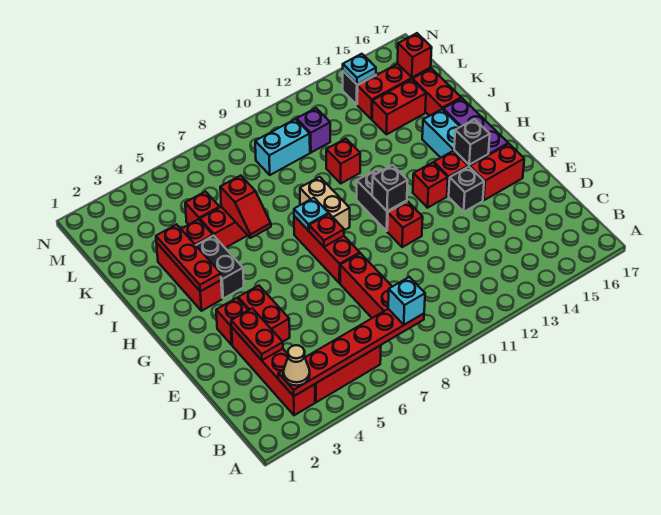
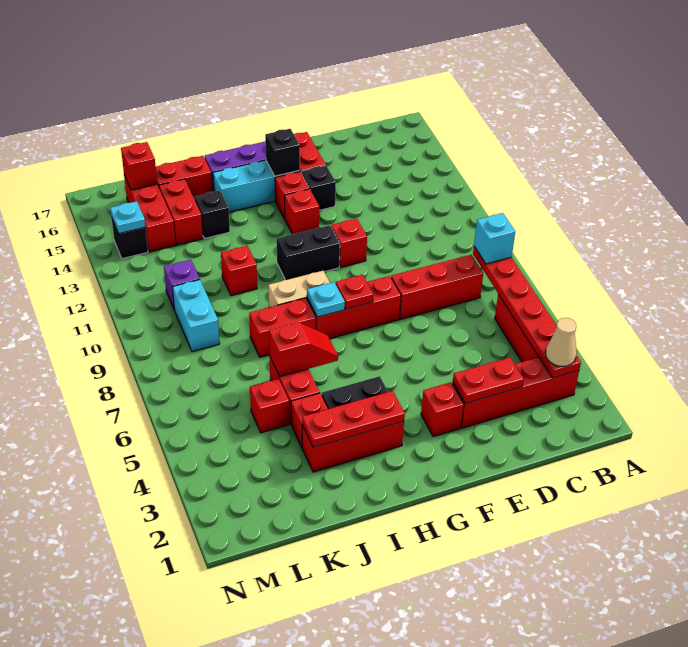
red brick E4:F4 level 1 -> red brick I8:J8 level 1
black brick G11 level 2 -> black brick J14 level 1

